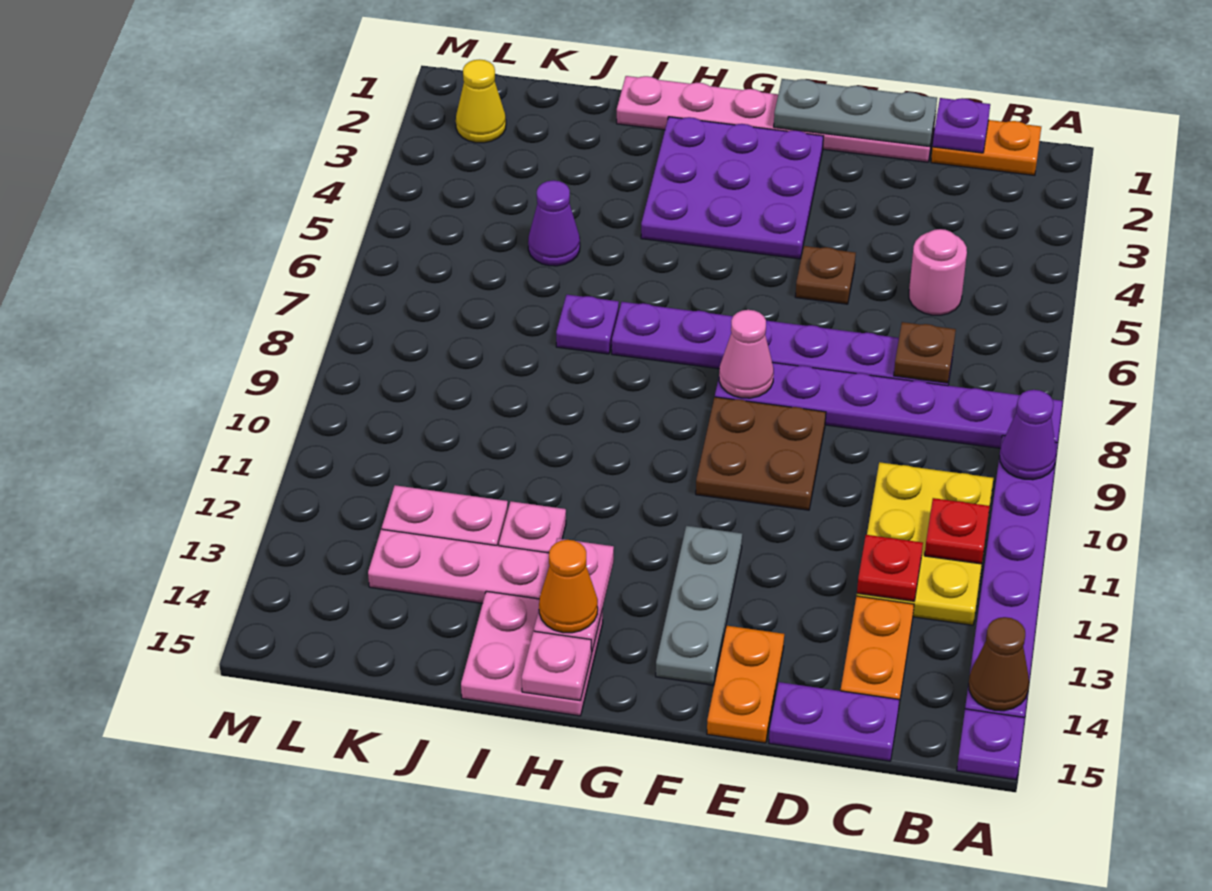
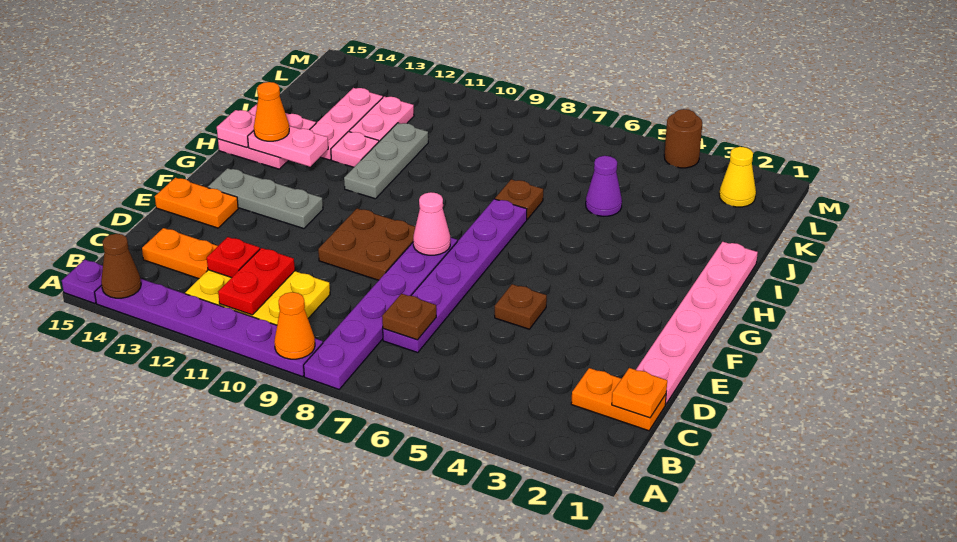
purple cone A9 level 2 -> orange cone A9 level 2
orange plate B1:C1 level 1 -> orange plate C1:C2 level 1
red plate B11 level 2 -> red plate B11:C11 level 2
purple plate C1 level 2 -> orange plate C1 level 2
pink round brick C5 level 1 -> none
purple plate C15:D15 level 1 -> none
grey plate D1:F1 level 2 -> grey plate H11:J11 level 1
purple plate F2:H4 level 1 -> none
purple plate I7 level 1 -> brown plate I7 level 1
none -> brown round brick M4 level 1

